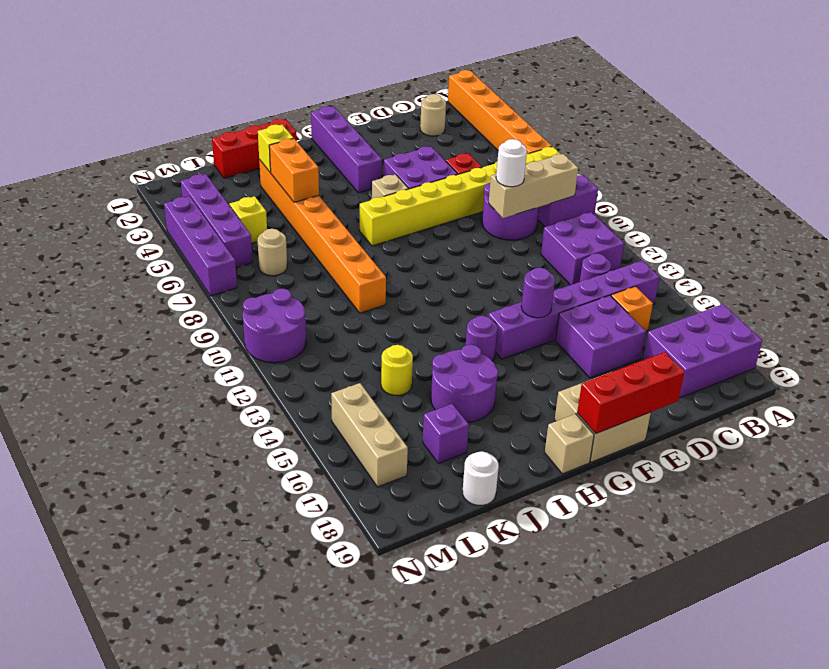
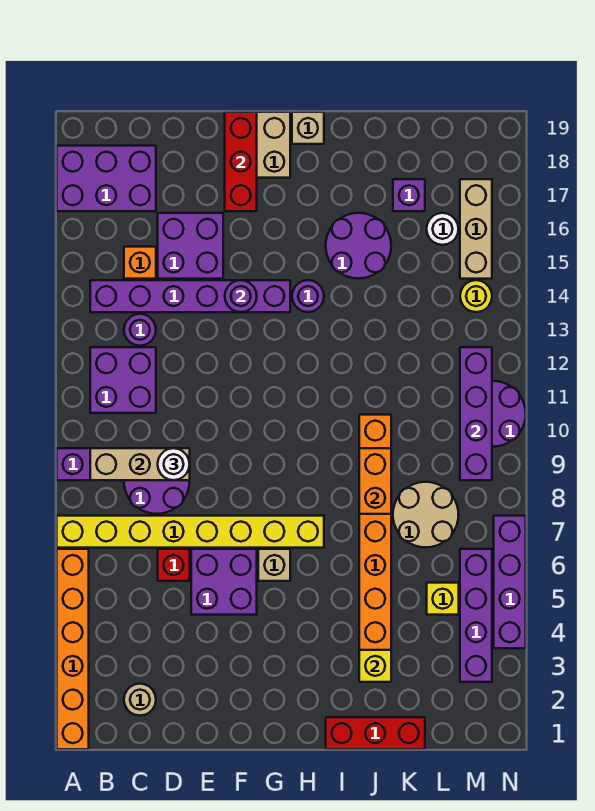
red brick E19:G19 level 2 -> red brick F17:F19 level 2
purple brick G1:G4 level 1 -> purple brick M9:M12 level 2
orange brick J4:J5 level 2 -> orange brick J8:J9 level 2
yellow round brick K14 level 1 -> yellow round brick M14 level 1
white round brick K19 level 1 -> white round brick L16 level 1
tan round brick L7 level 1 -> tan round brick K7:L8 level 1

